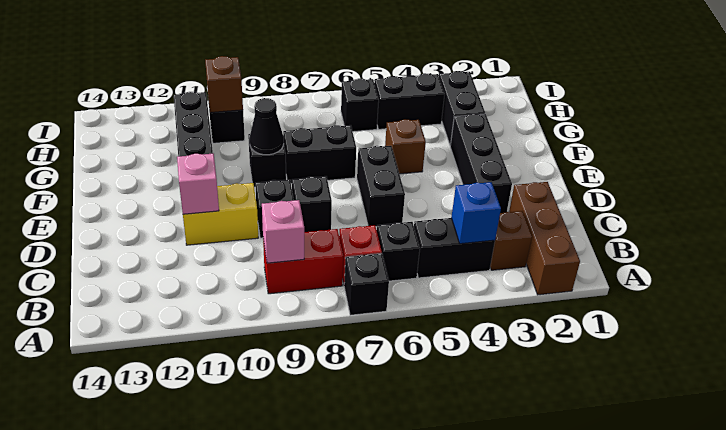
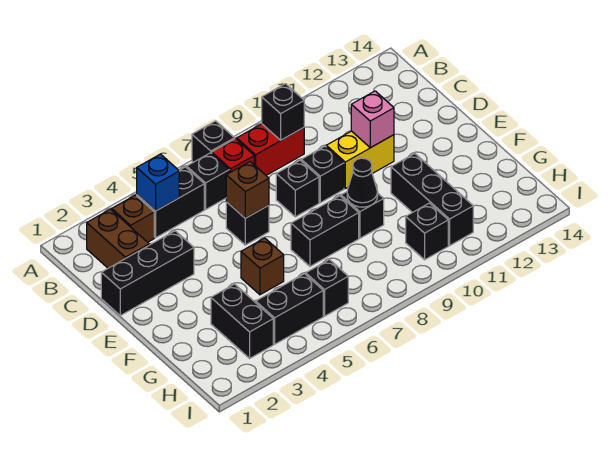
brown brick A2:C2 level 1 -> brown brick B2:C2 level 1
pink brick B9 level 2 -> black brick B9 level 2
black brick D3:F3 level 1 -> black brick D1:D3 level 1
black brick D6:E6 level 1 -> black brick D6 level 1
brown brick H10 level 2 -> brown brick D6 level 2

